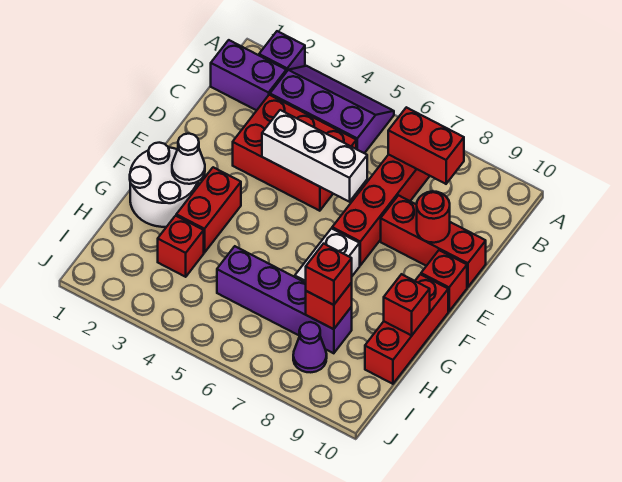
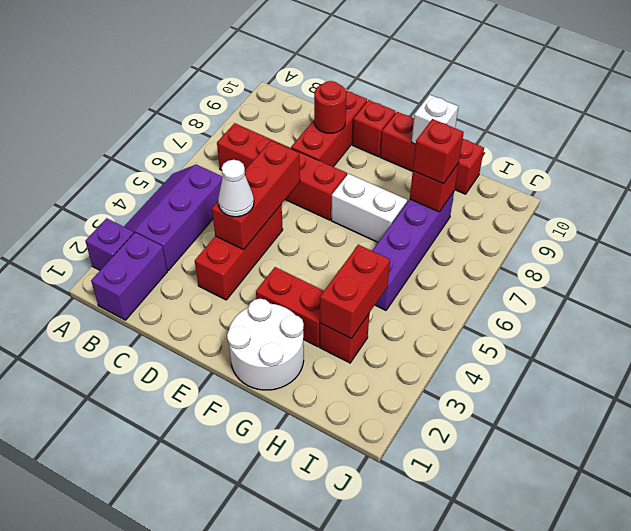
red brick B7:B8 level 2 -> red brick H3:H4 level 2
red brick C3:D5 level 1 -> red brick D3:D5 level 1
white brick D4:D6 level 2 -> red brick D4:D6 level 2
white cone F2 level 2 -> white cone D4 level 3
red brick G10 level 2 -> white brick G10 level 2
purple cone I8 level 1 -> none

